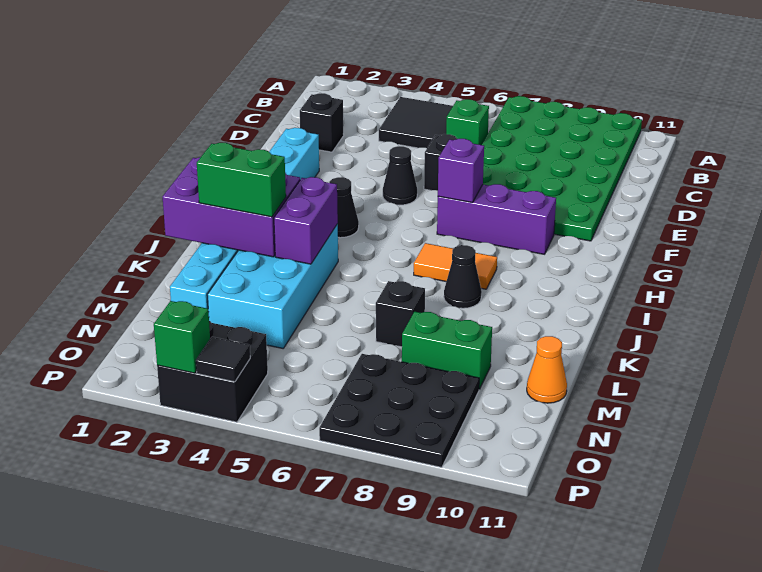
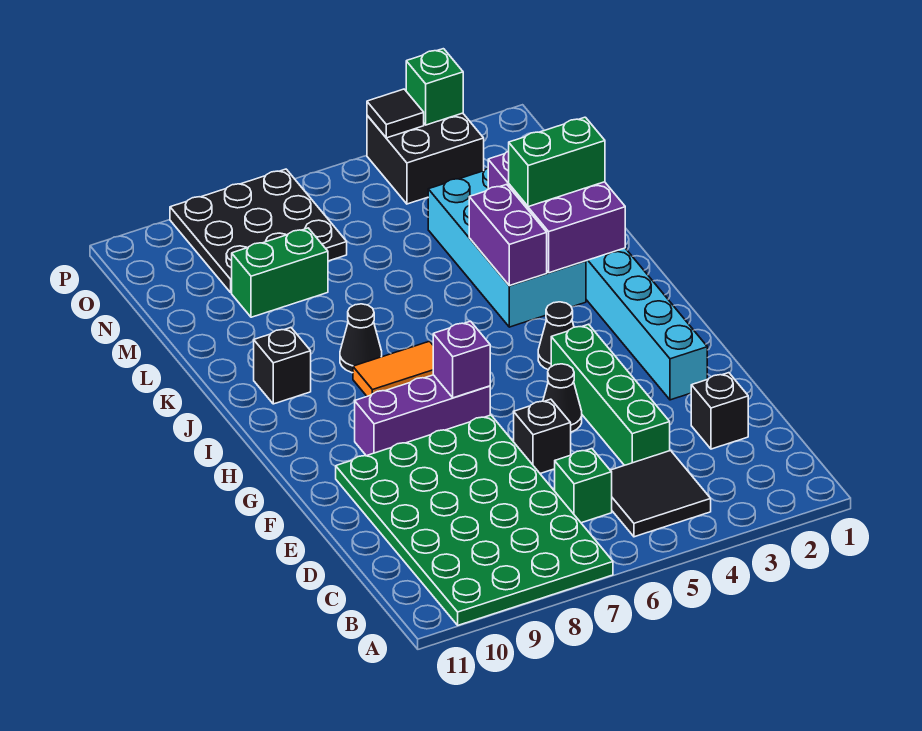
none -> green brick D4:G4 level 1
purple brick J1:K3 level 2 -> purple brick J2:L3 level 2
black brick L7 level 1 -> black brick J10 level 1
orange cone M11 level 1 -> none

